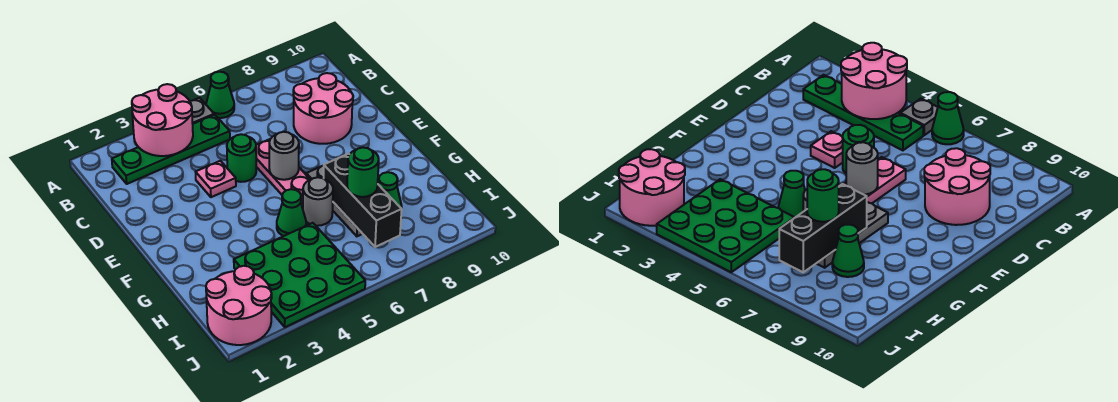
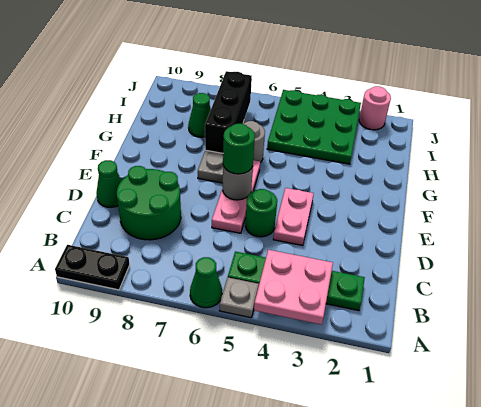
pink round brick A3:B4 level 2 -> pink plate A3:B4 level 2
none -> black plate A9:A10 level 1
pink round brick C8:D9 level 1 -> green round brick C8:D9 level 1
pink plate D4 level 1 -> pink plate D4:E4 level 1
green cone G5 level 1 -> green cone D10 level 1
green round brick H7 level 3 -> green round brick E6 level 3
pink round brick I1:J2 level 1 -> pink round brick J2 level 1

